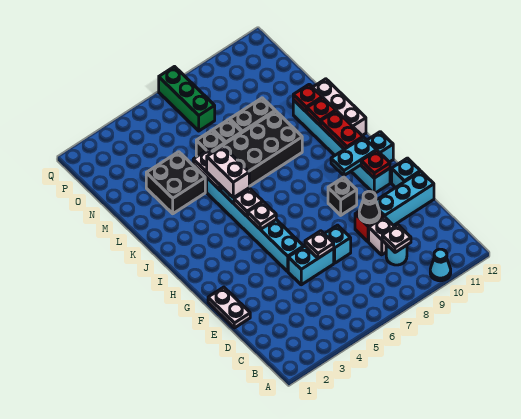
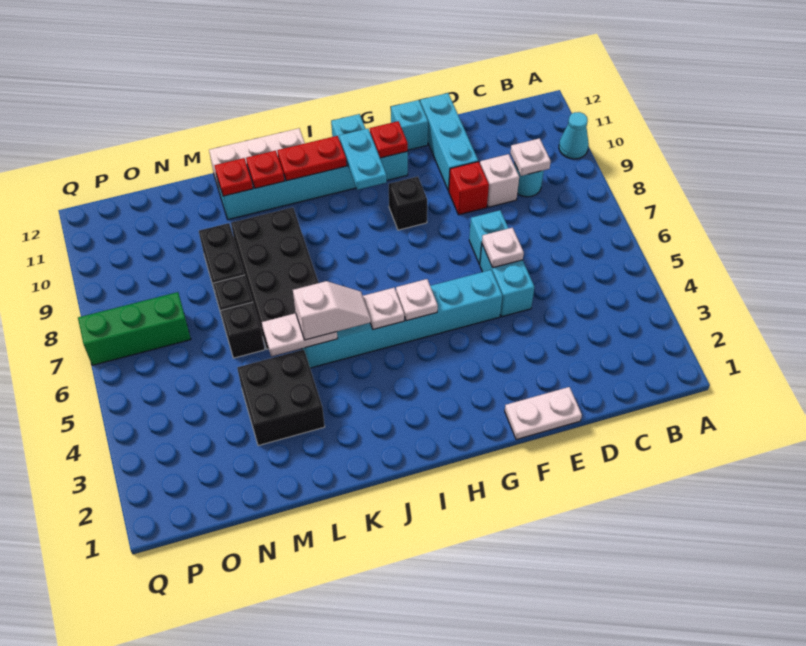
black cone E9 level 2 -> none
white brick J5:K5 level 3 -> white slope J5:K5 level 3 top K

